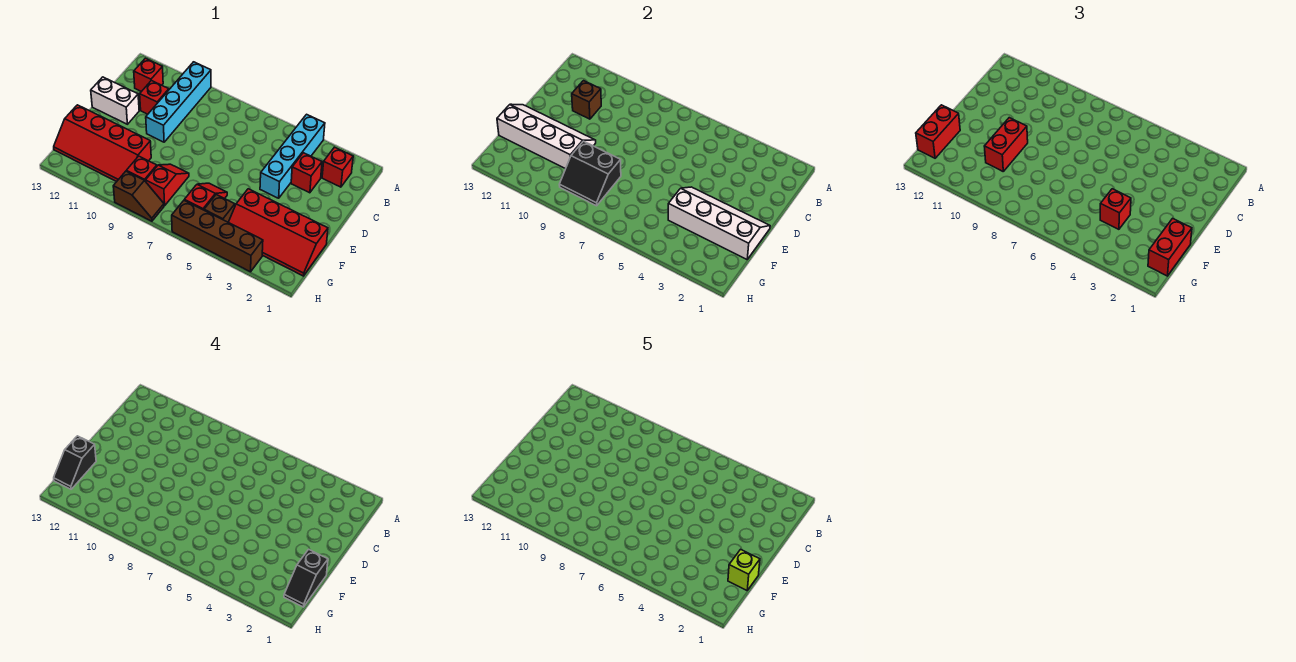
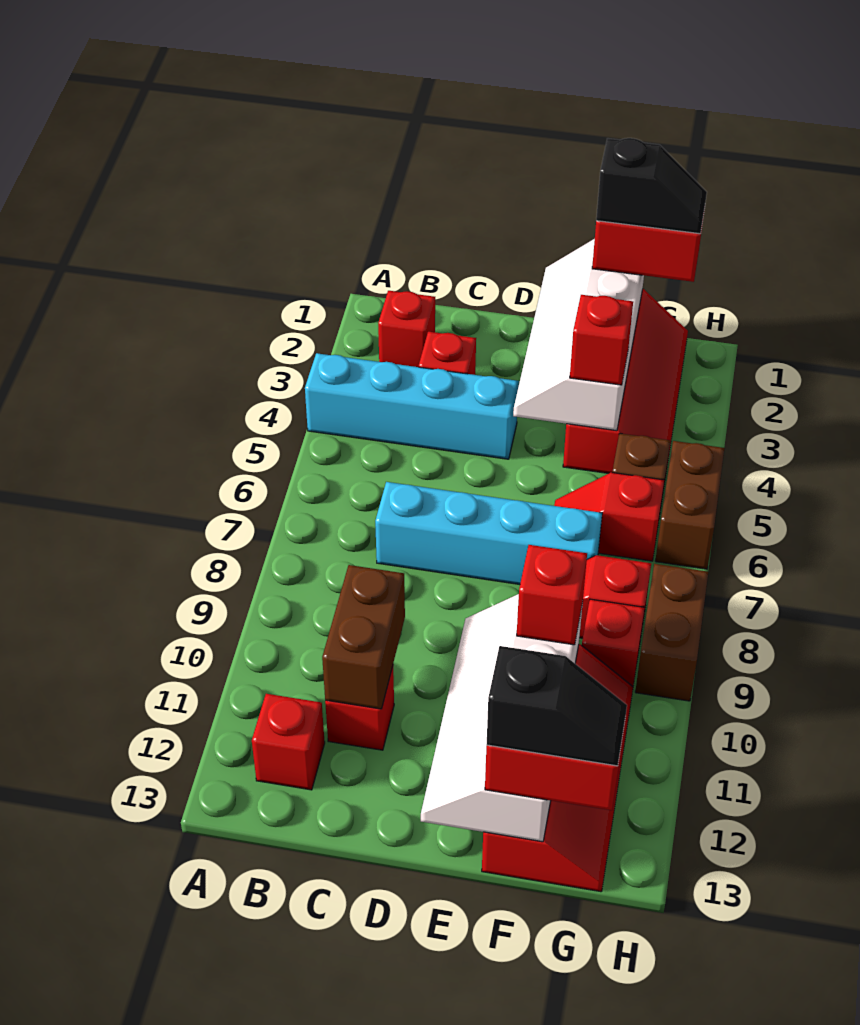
cyan brick A10:D10 level 1 -> cyan brick C7:F7 level 1
brown brick C11 level 2 -> brown brick C10:C11 level 2
white brick D12:D13 level 1 -> none
red brick E10:F10 level 3 -> red brick F10 level 3
lime brick F1 level 5 -> none
black slope F8:G9 level 2 top F -> none
brown brick H3:H6 level 1 -> brown brick H5:H6 level 1
brown slope H8:H9 level 1 top 9 -> brown brick H8:H9 level 1

